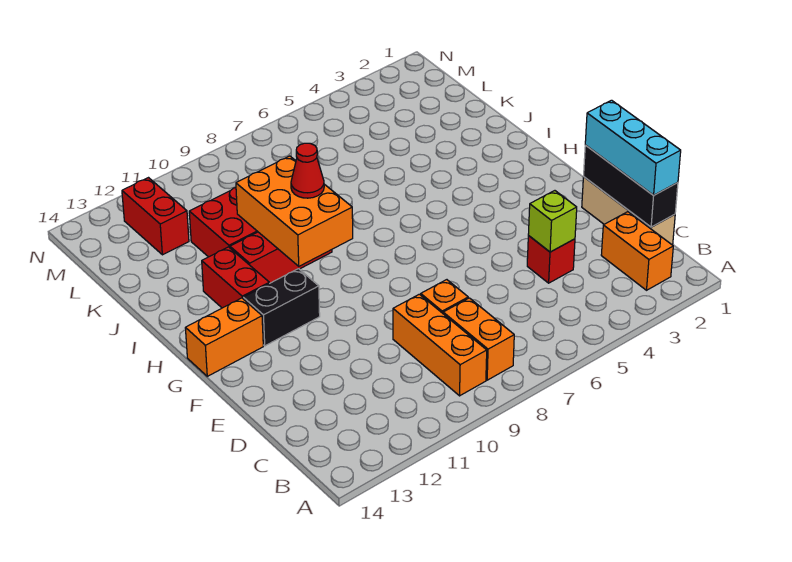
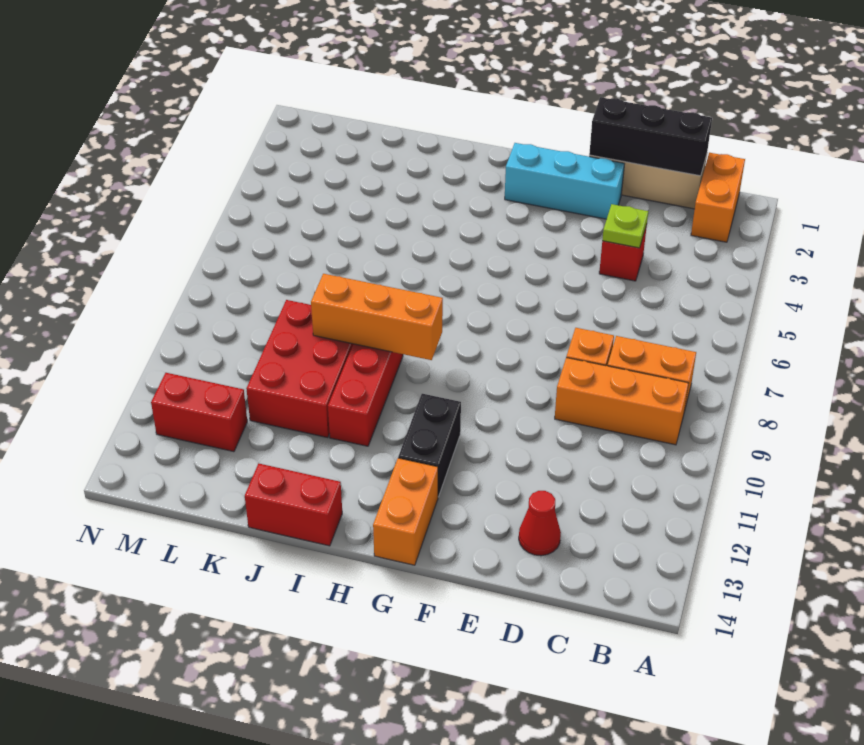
orange brick B2:C2 level 1 -> orange brick B1:B2 level 1
cyan brick C1:E1 level 3 -> cyan brick E2:G2 level 1
lime brick D4 level 2 -> lime plate D4 level 2
orange brick H9:J10 level 2 -> orange brick H9:J9 level 2
red brick H12:I12 level 1 -> red brick I14:J14 level 1
red cone I9 level 3 -> red cone D13 level 1

